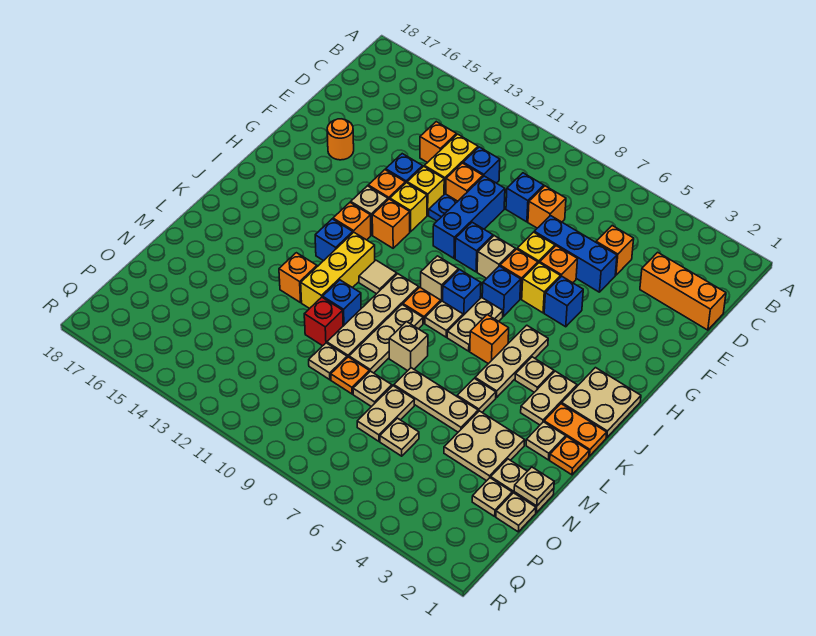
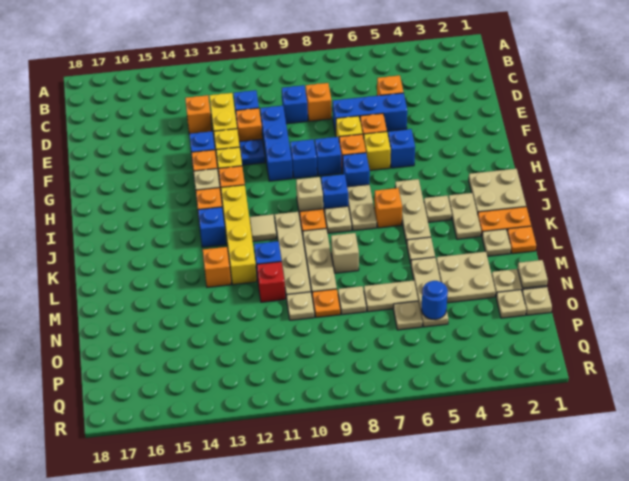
orange brick D1:D3 level 1 -> none
orange round brick F16 level 1 -> none
tan brick G8 level 1 -> blue brick G8 level 1
yellow brick J12:L12 level 1 -> yellow brick I12:L12 level 1
tan plate M5:M7 level 1 -> tan plate M5:O5 level 1
tan plate N7:O7 level 1 -> tan plate N6:N7 level 1
none -> blue round brick O5 level 2

